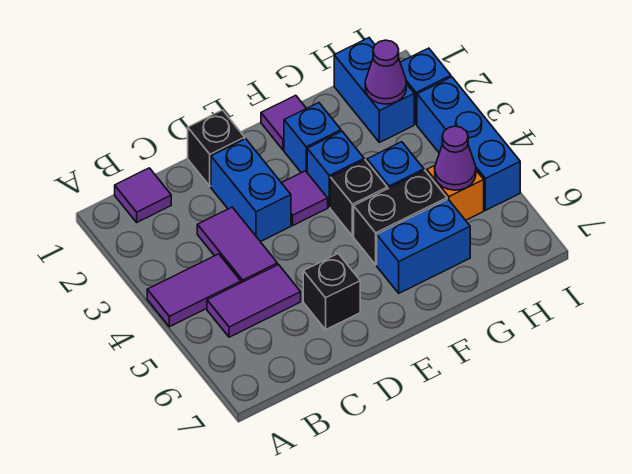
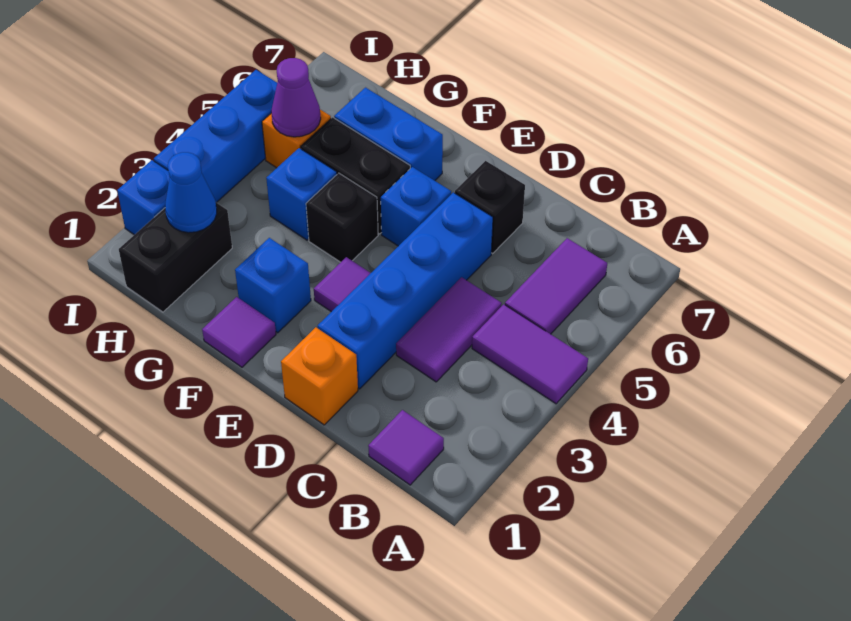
purple tile B5:C5 level 1 -> purple tile B5:B6 level 1
black brick D1 level 1 -> orange brick D1 level 1
blue brick D2:D3 level 1 -> blue brick D2:D5 level 1
blue brick F3 level 1 -> blue brick E5 level 1
blue brick H1:H2 level 1 -> black brick H1:H2 level 1
purple cone H2 level 2 -> blue cone H2 level 2

